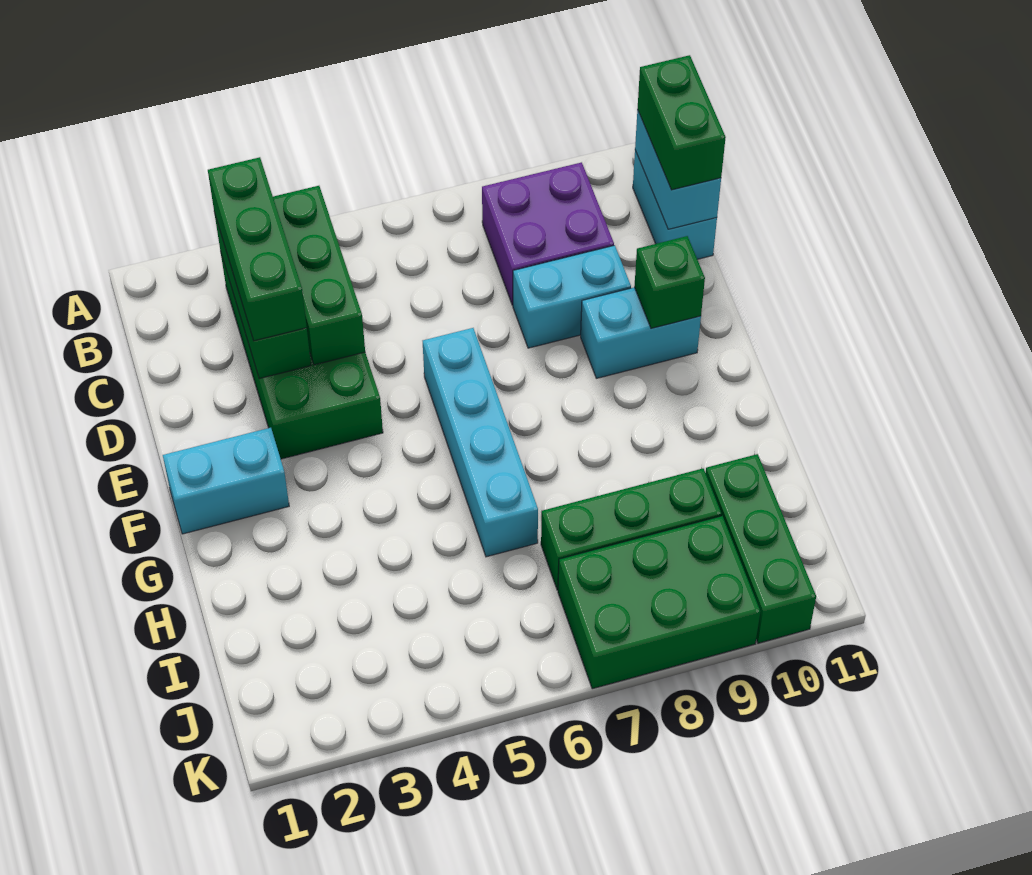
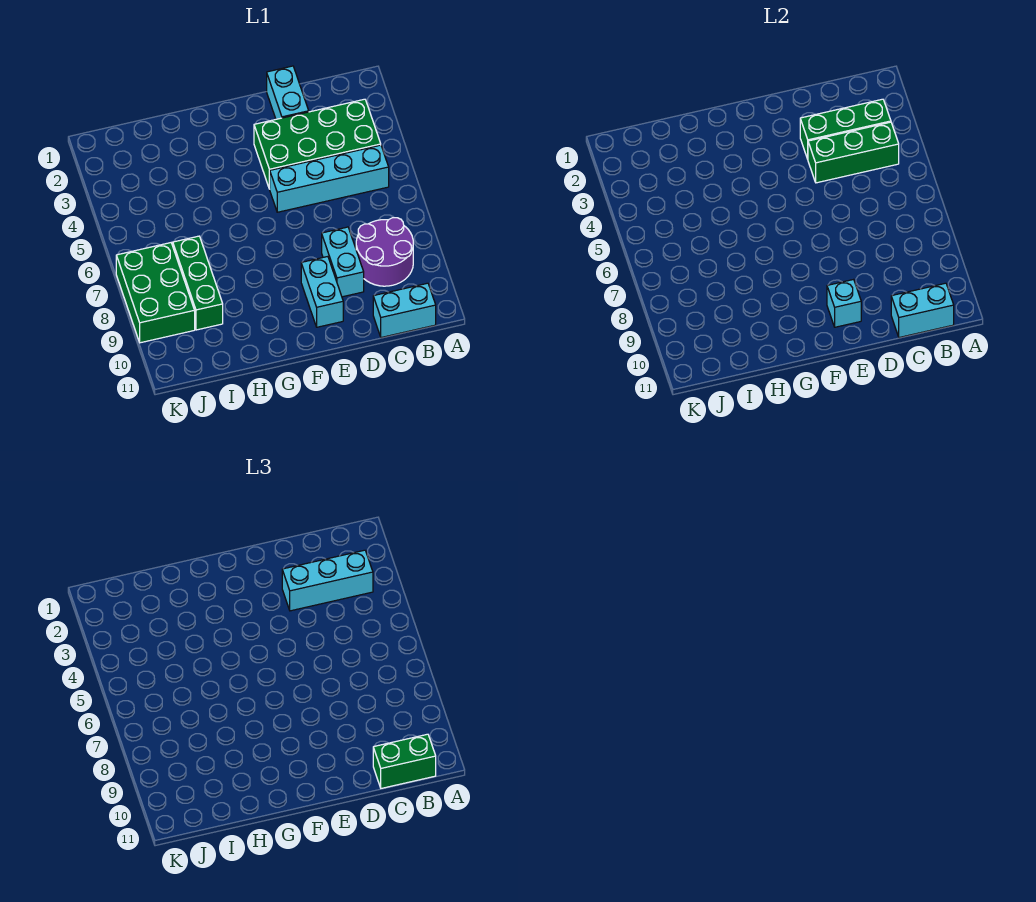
green brick B3:D3 level 3 -> cyan brick B3:D3 level 3
purple brick B8:C9 level 1 -> purple round brick B8:C9 level 1
cyan brick E6:H6 level 1 -> cyan brick B5:E5 level 1
green brick E10 level 2 -> cyan brick E10 level 2
cyan brick F1:F2 level 1 -> cyan brick D1:D2 level 1
green brick I10:K10 level 1 -> none

